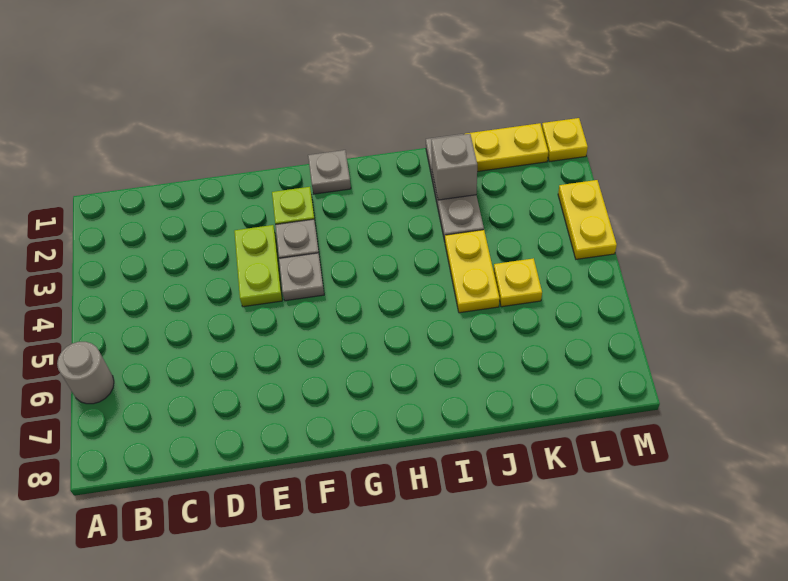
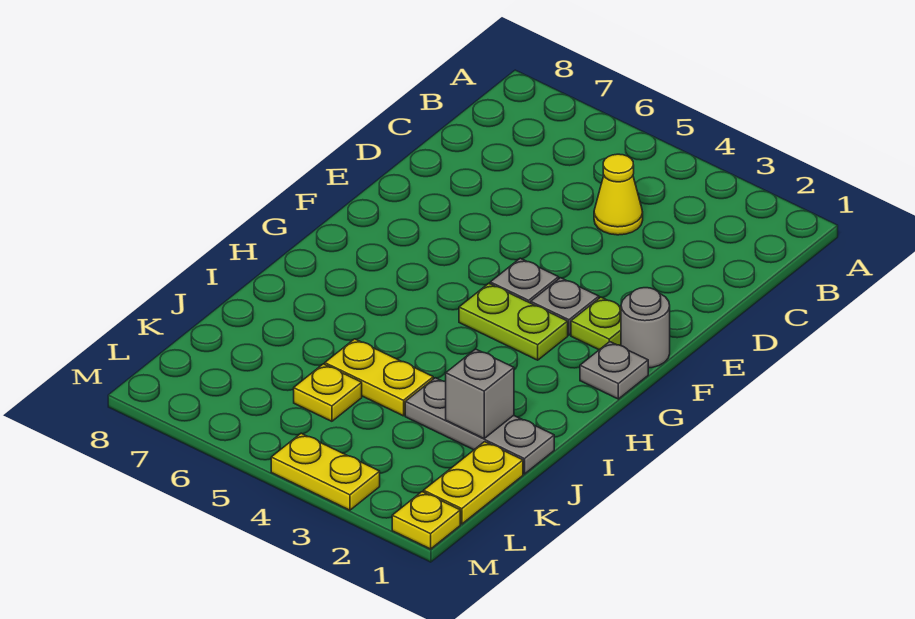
grey round brick A6 level 1 -> grey round brick F1 level 1
none -> yellow cone C4 level 1
lime plate E3:E4 level 1 -> lime plate G3:G4 level 1

